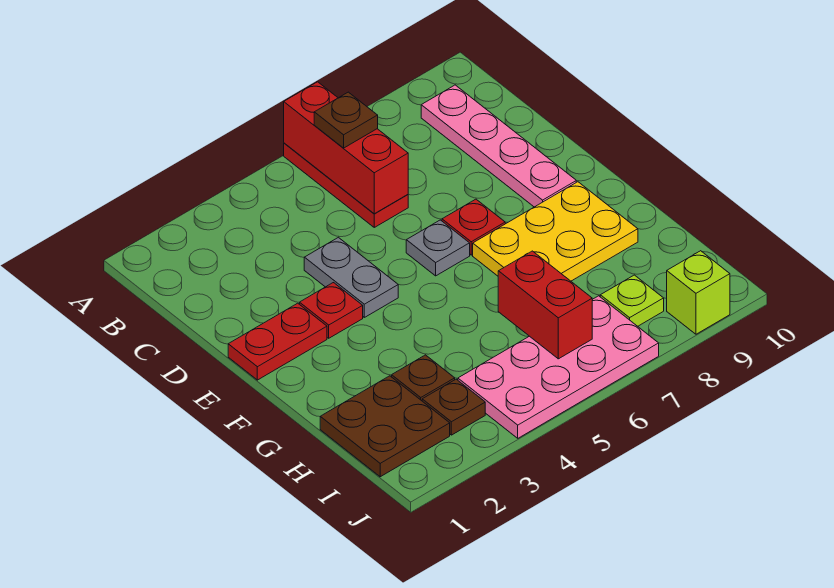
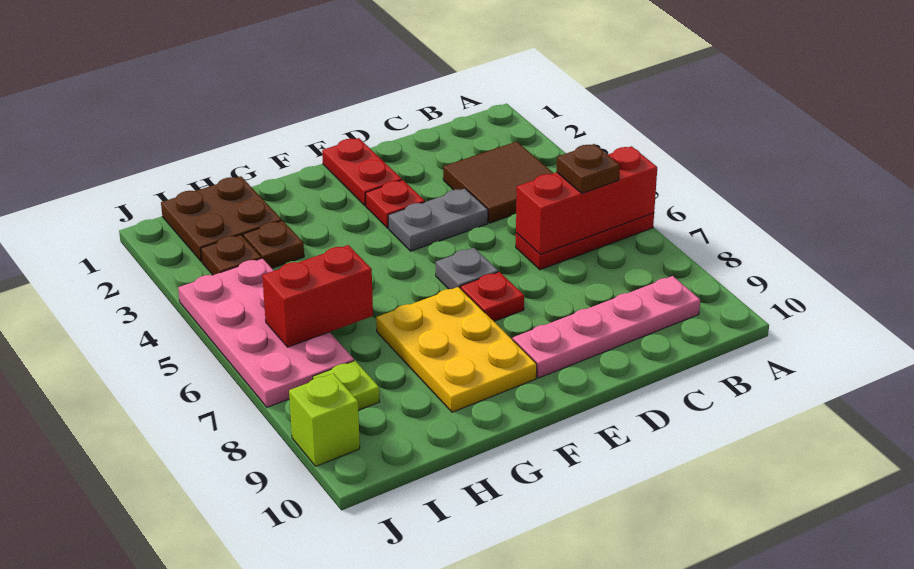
none -> brown tile B3:C4 level 1

